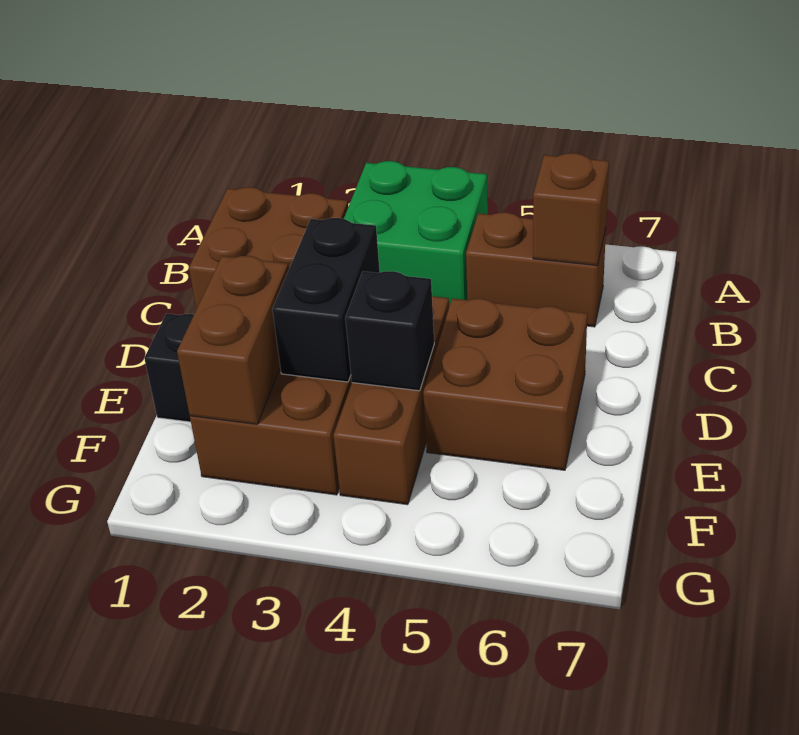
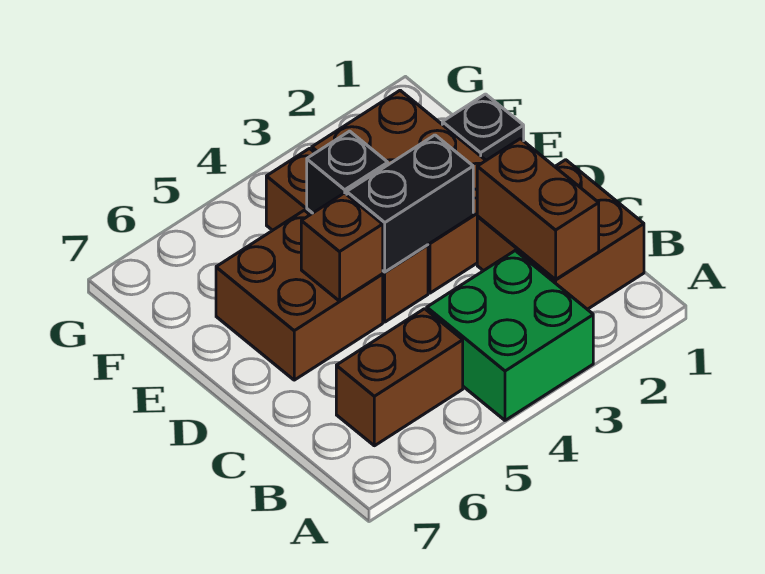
brown brick B6 level 2 -> brown brick D5 level 2
black brick D3:E3 level 2 -> black brick D3:D4 level 2
brown brick E2:F2 level 2 -> brown brick B2:C2 level 2

